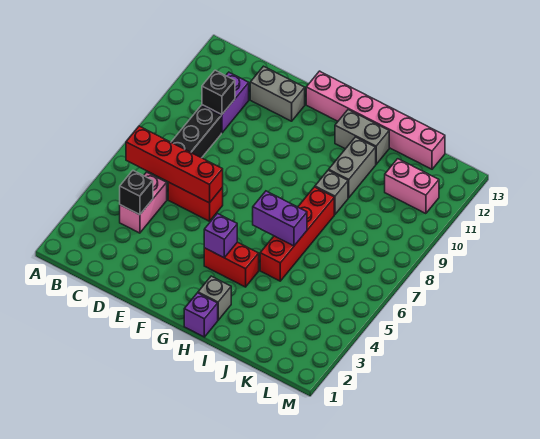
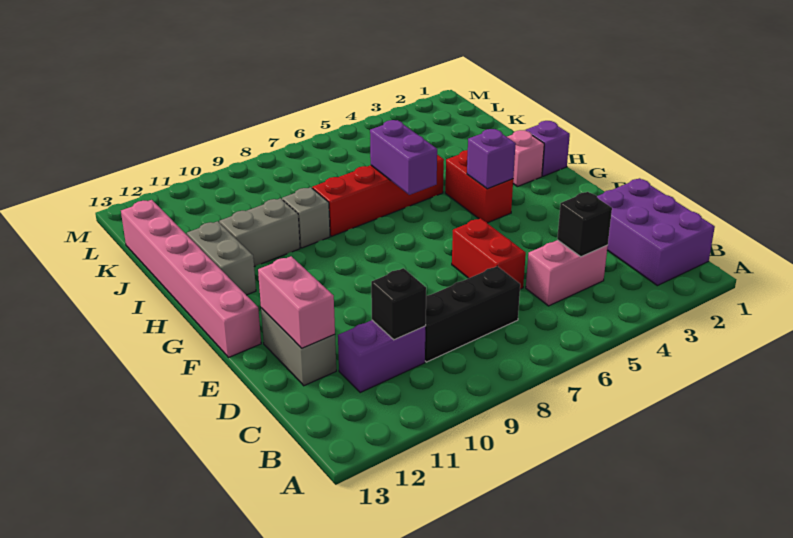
none -> purple brick B1:D2 level 1
red brick B6:E6 level 2 -> none
grey brick H2 level 1 -> pink brick H2 level 1
pink brick K11:L11 level 1 -> pink brick D12:E12 level 2

